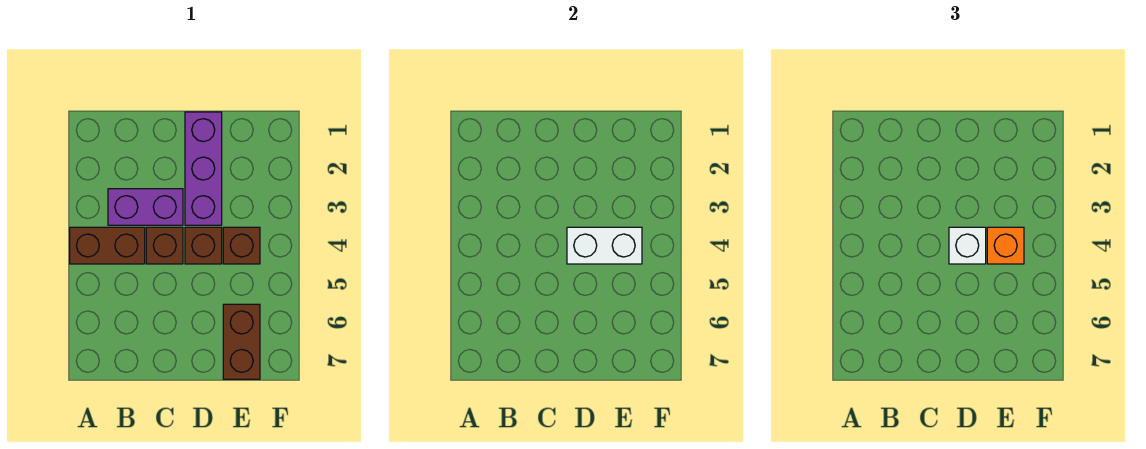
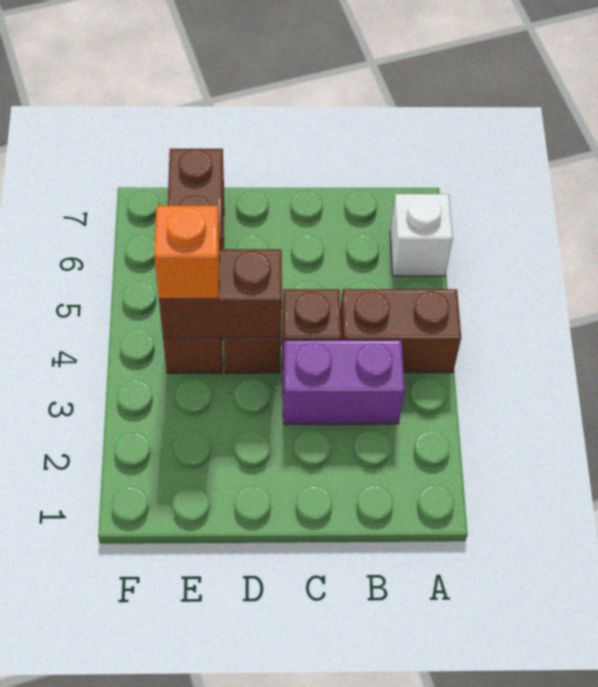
purple brick D1:D3 level 1 -> none
white brick D4:E4 level 2 -> brown brick D4:E4 level 2
white brick D4 level 3 -> white brick A6 level 1

